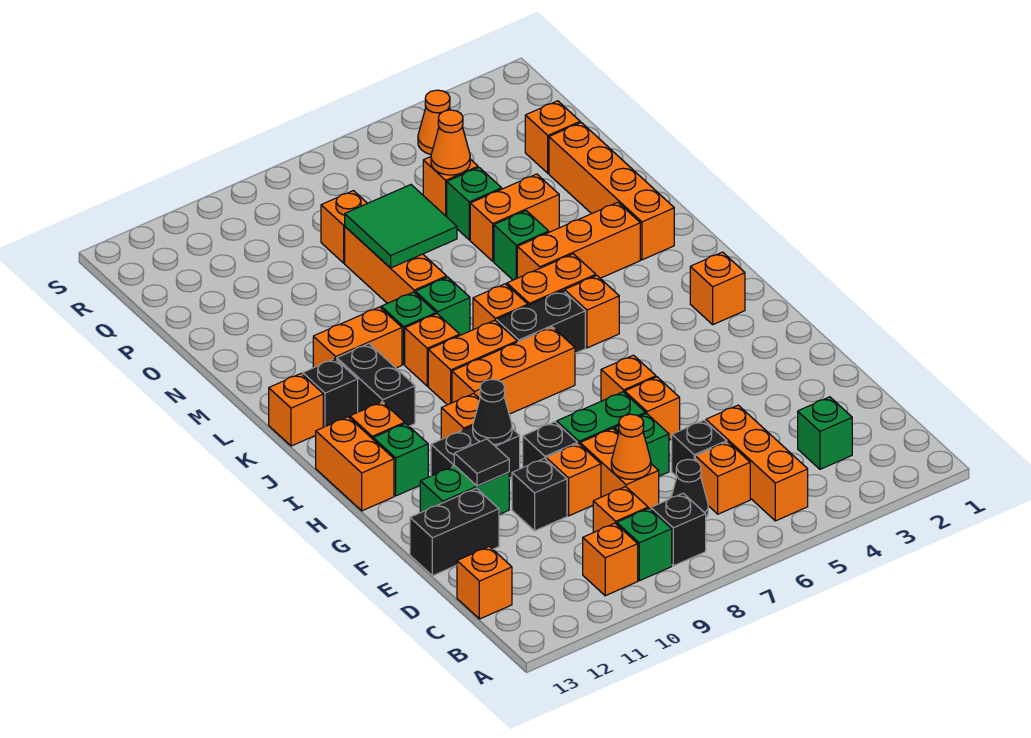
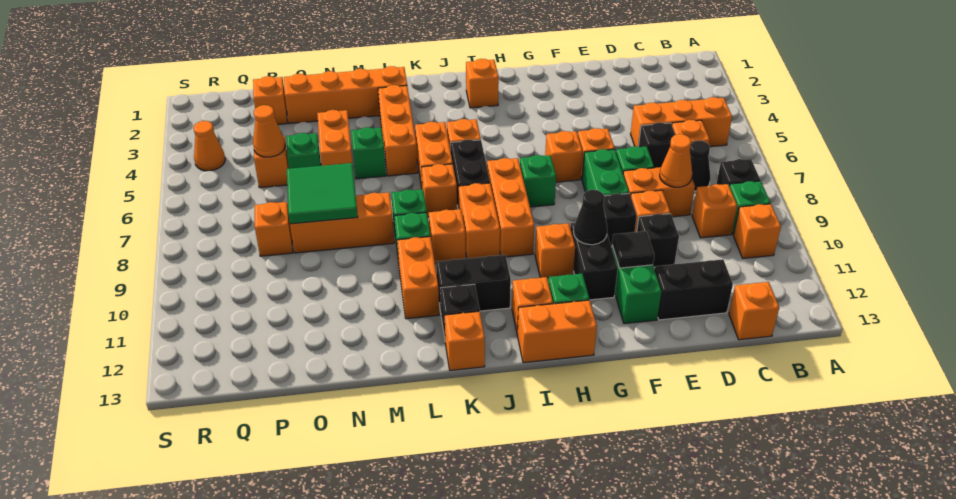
green brick C3 level 1 -> green brick H7 level 1
black brick E12:E13 level 1 -> black brick D12:E12 level 1

